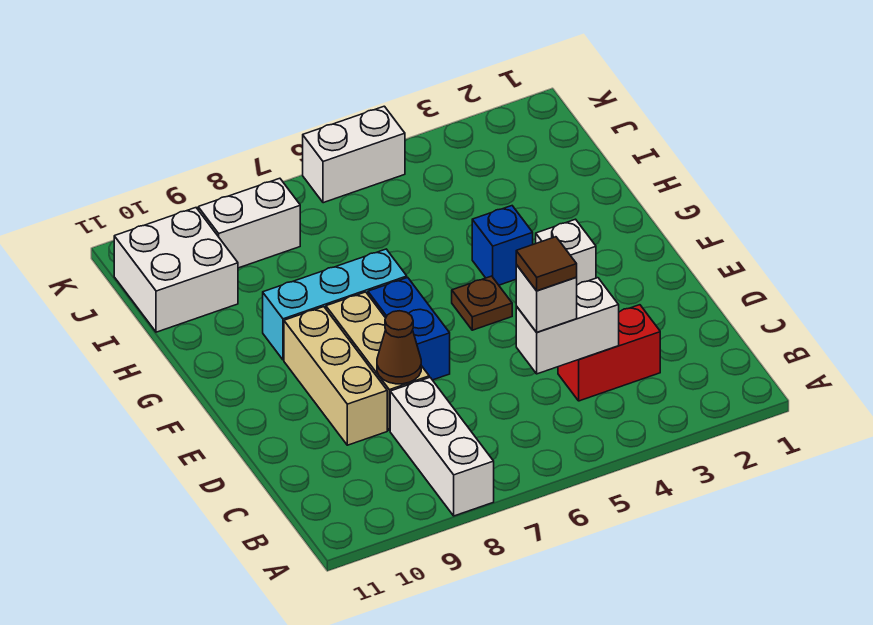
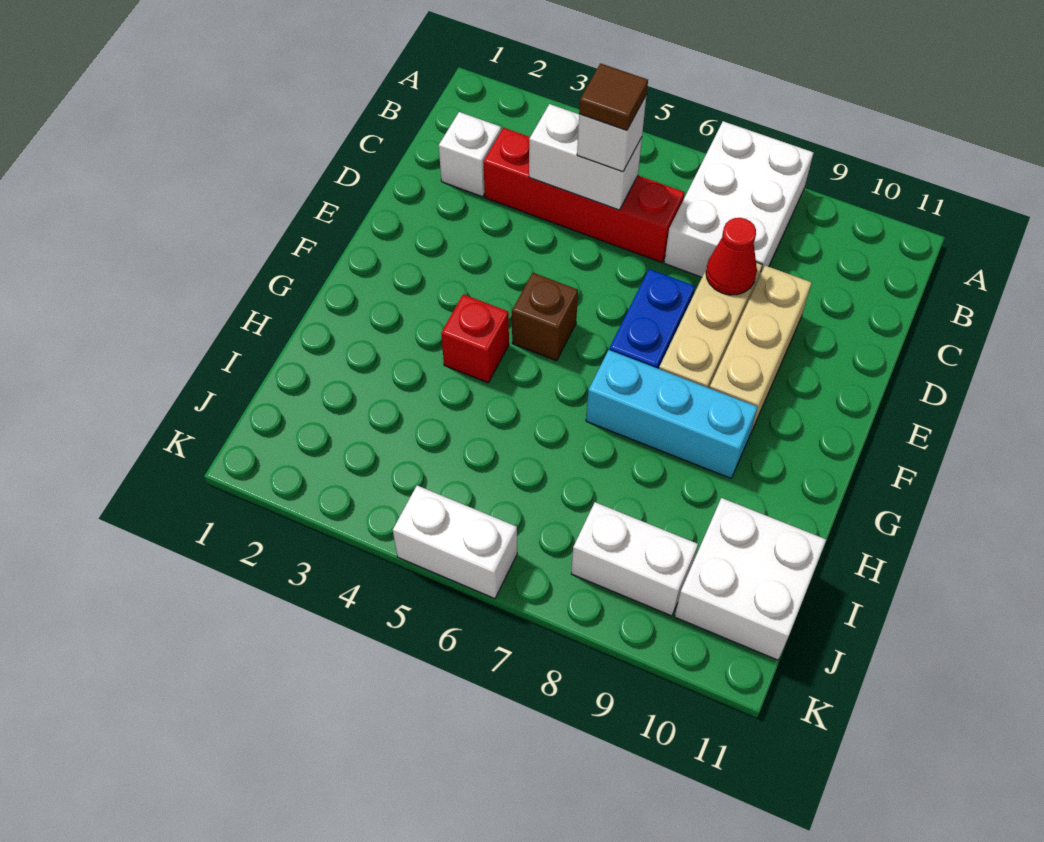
white brick A8:C8 level 1 -> white brick A7:C8 level 1
red brick C3:C4 level 1 -> red brick C3:C6 level 1
brown cone D8 level 2 -> red cone D8 level 2
white brick F3 level 1 -> white brick C2 level 1
brown plate F5 level 1 -> brown brick F5 level 1
blue brick G4 level 1 -> red brick G4 level 1

